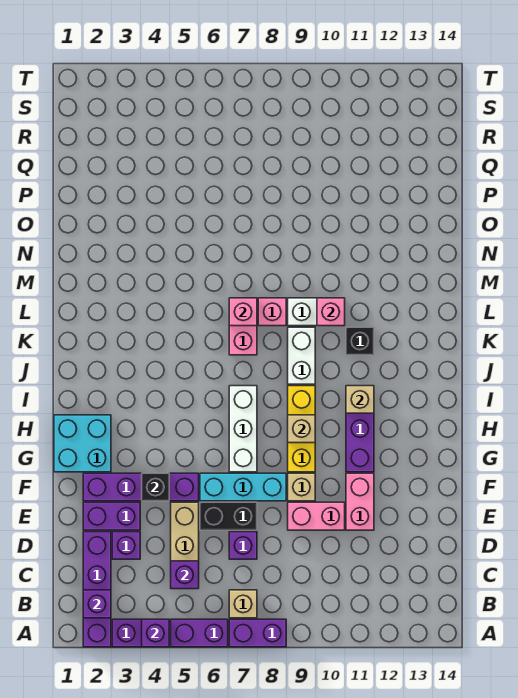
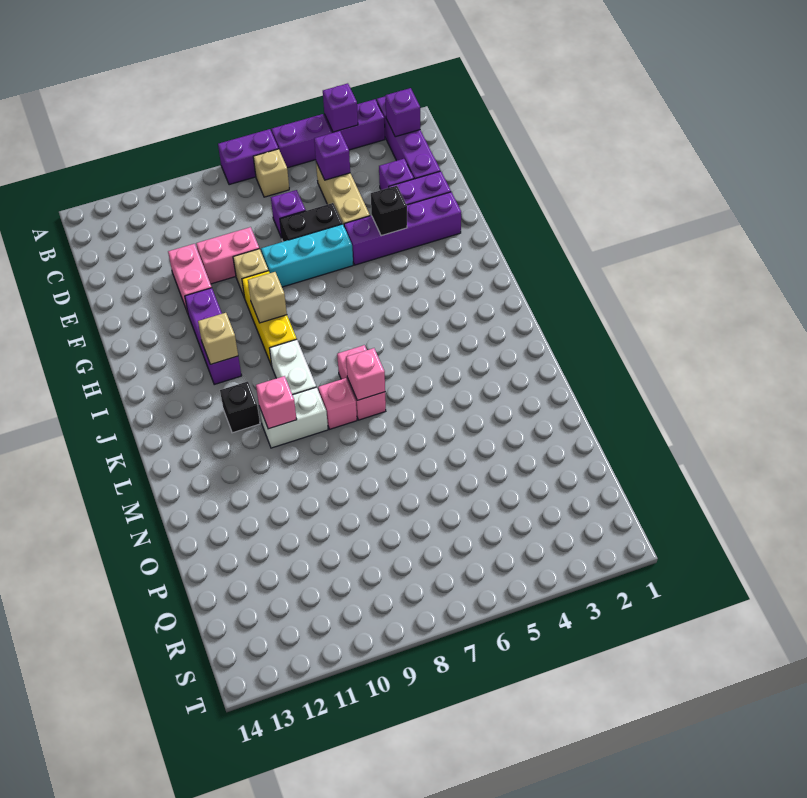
cyan brick G1:H2 level 1 -> none
white brick G7:I7 level 1 -> none

